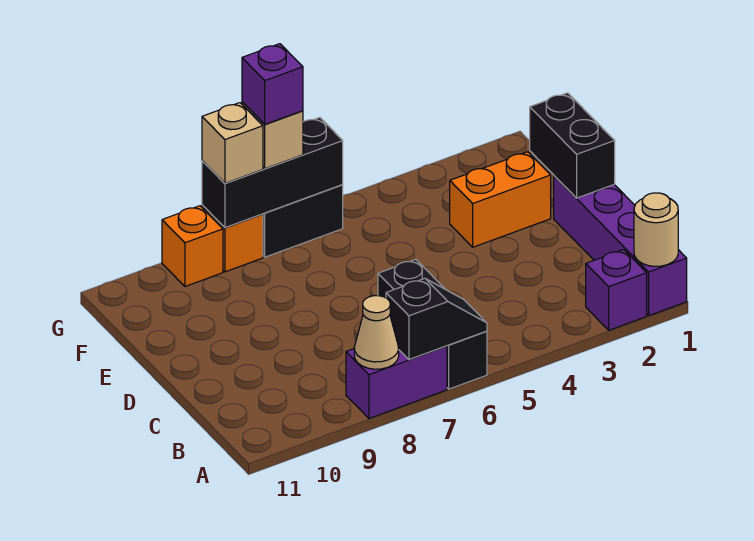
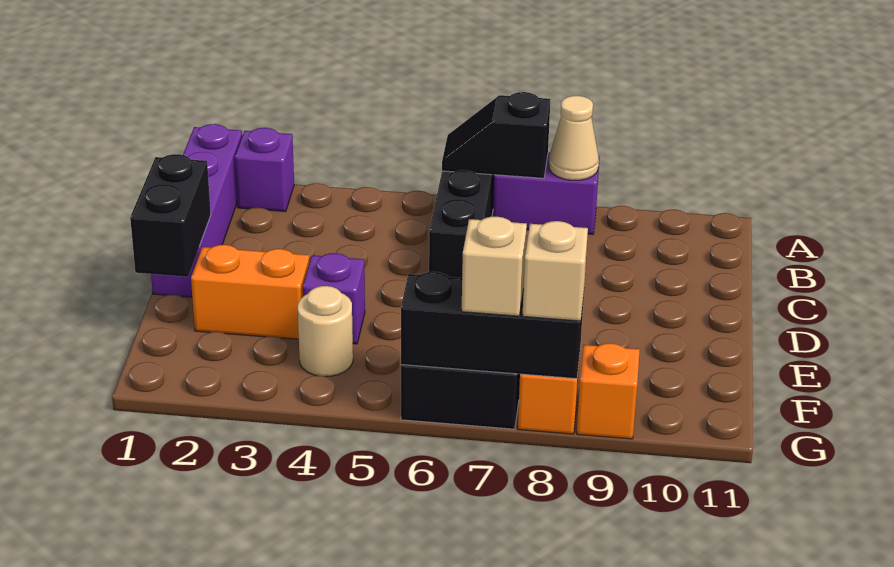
tan round brick A1 level 2 -> tan round brick F4 level 1
purple brick G7 level 4 -> purple brick E4 level 1

